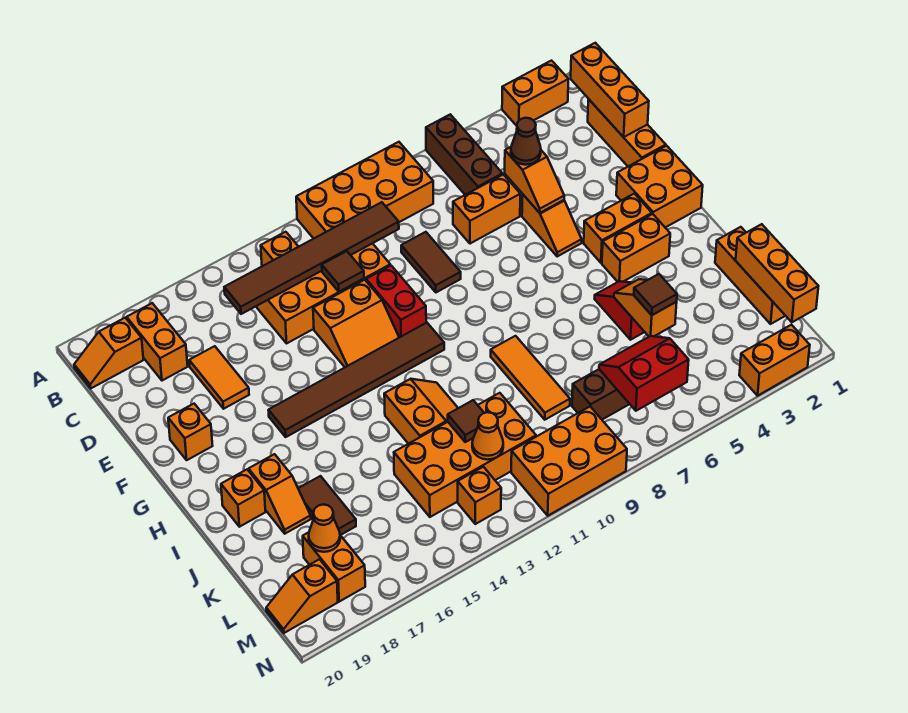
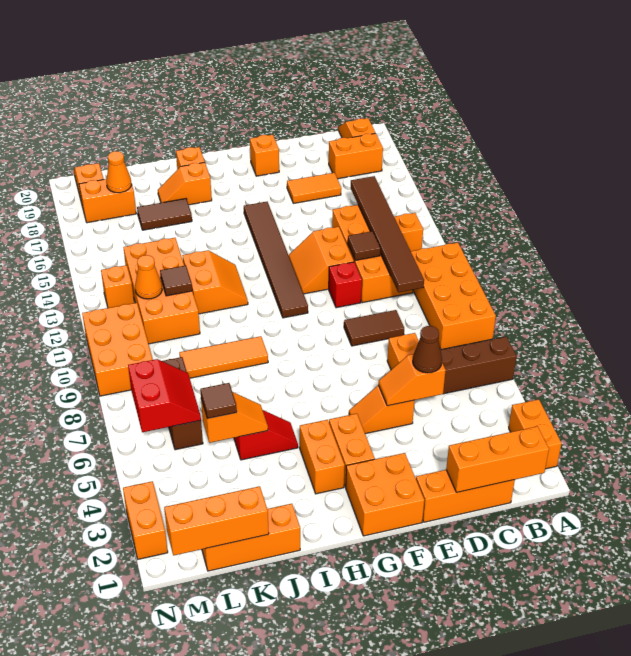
red brick E11:F11 level 1 -> red brick E11 level 1
orange slope I12:J13 level 1 top 13 -> orange slope I12:J13 level 1 top J

